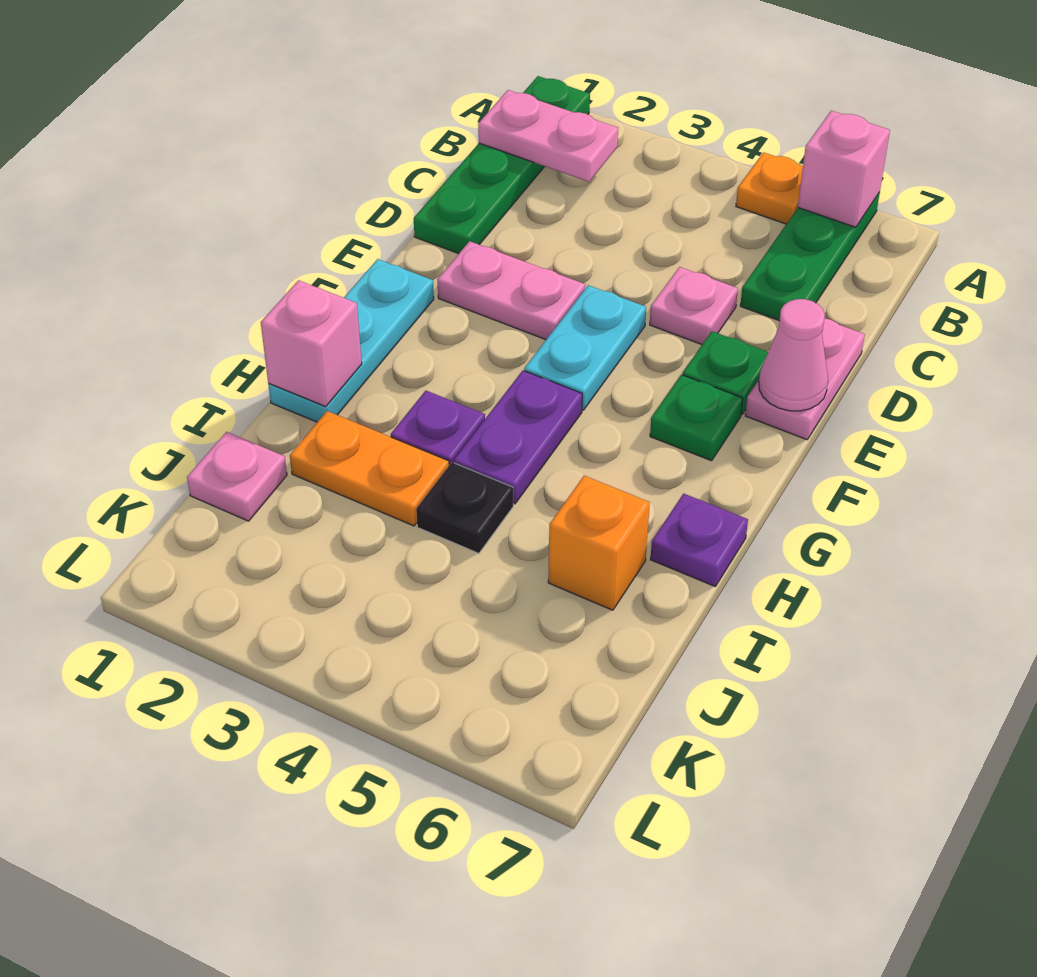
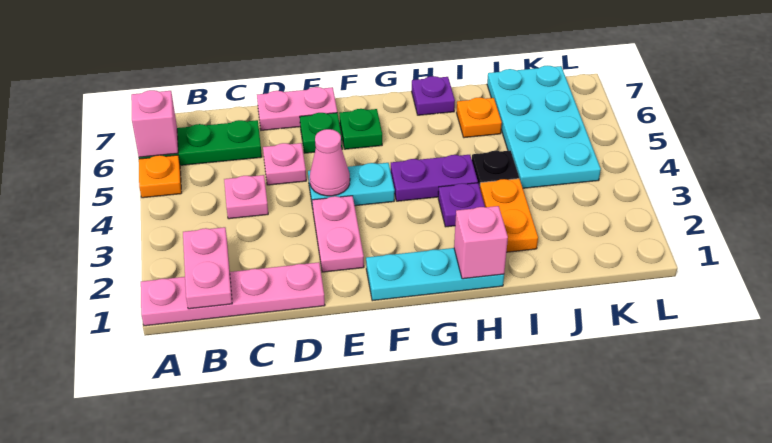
green plate A1:D1 level 1 -> pink plate A1:D1 level 1
pink cone E7 level 2 -> pink cone E4 level 2
orange brick I6 level 1 -> orange plate I6 level 1
pink plate J1 level 1 -> pink plate C4 level 1
none -> cyan plate J4:K7 level 1

